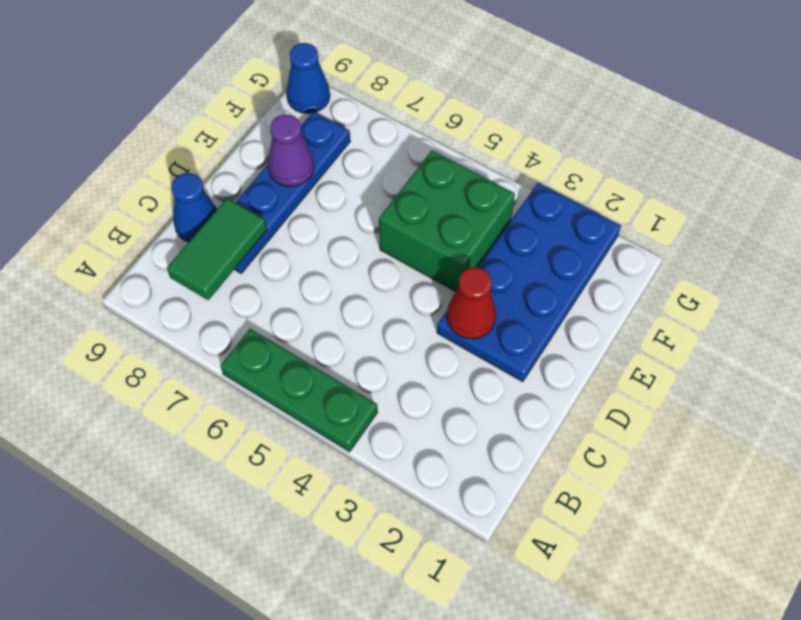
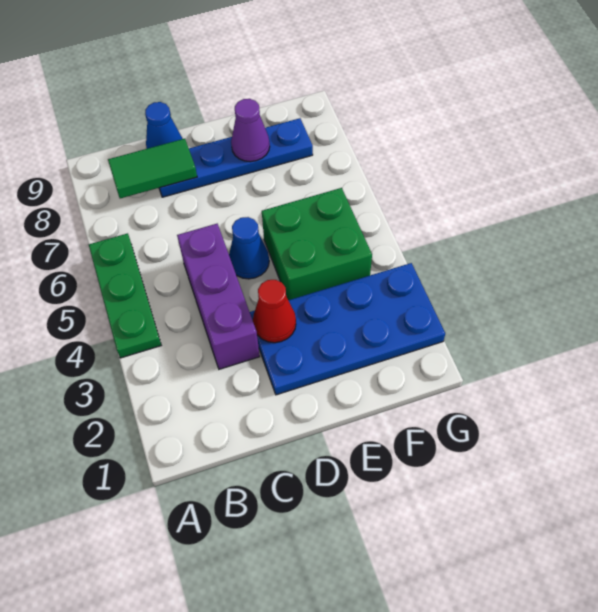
none -> purple brick C3:C5 level 1
blue cone G9 level 1 -> blue cone D5 level 1

